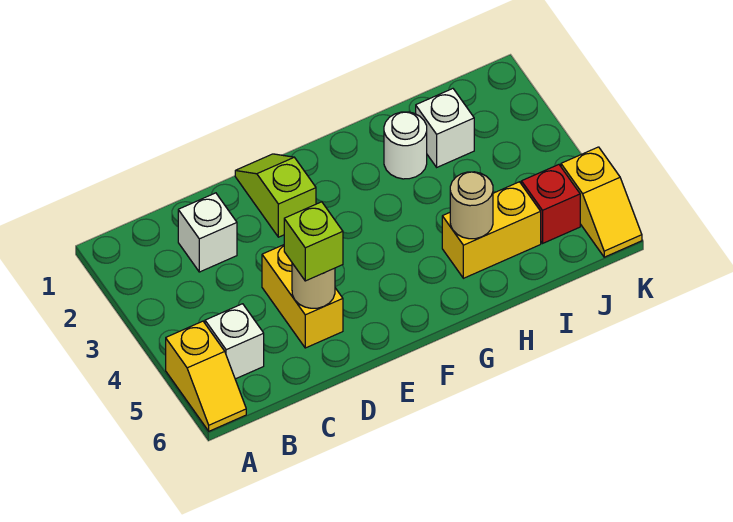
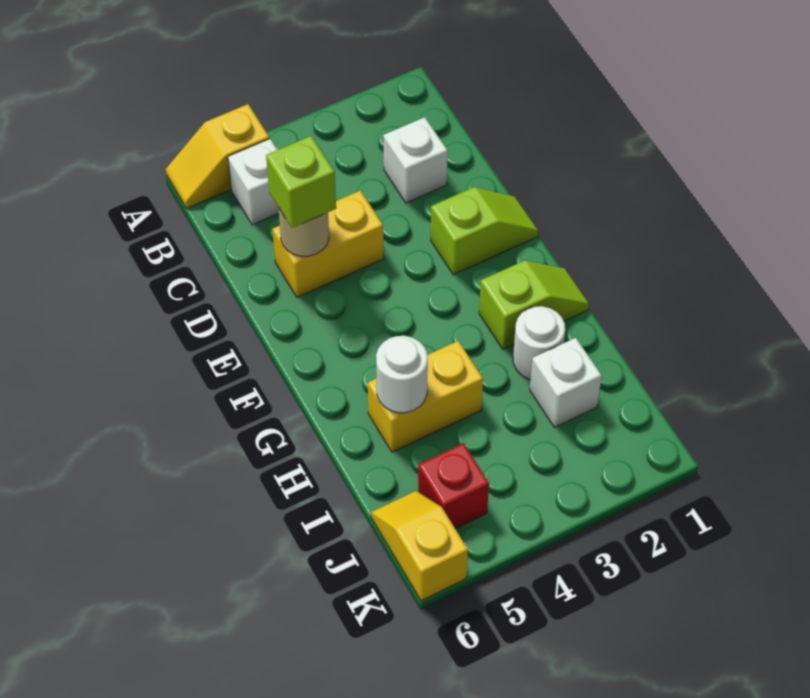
none -> lime slope G1:G2 level 1 top 2
yellow brick H5:I5 level 1 -> yellow brick H4:H5 level 1
tan round brick H5 level 2 -> white round brick H5 level 2
yellow slope K5:K6 level 1 top 5 -> yellow slope J6:K6 level 1 top K

